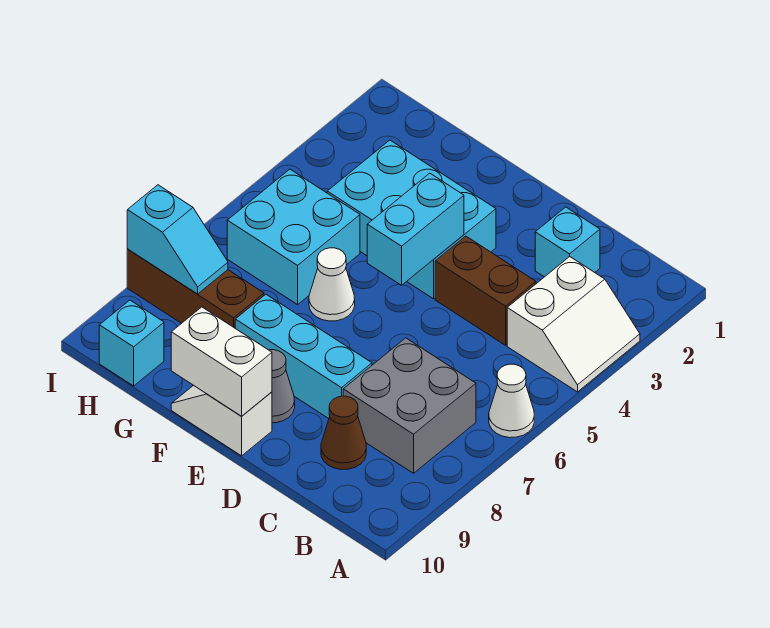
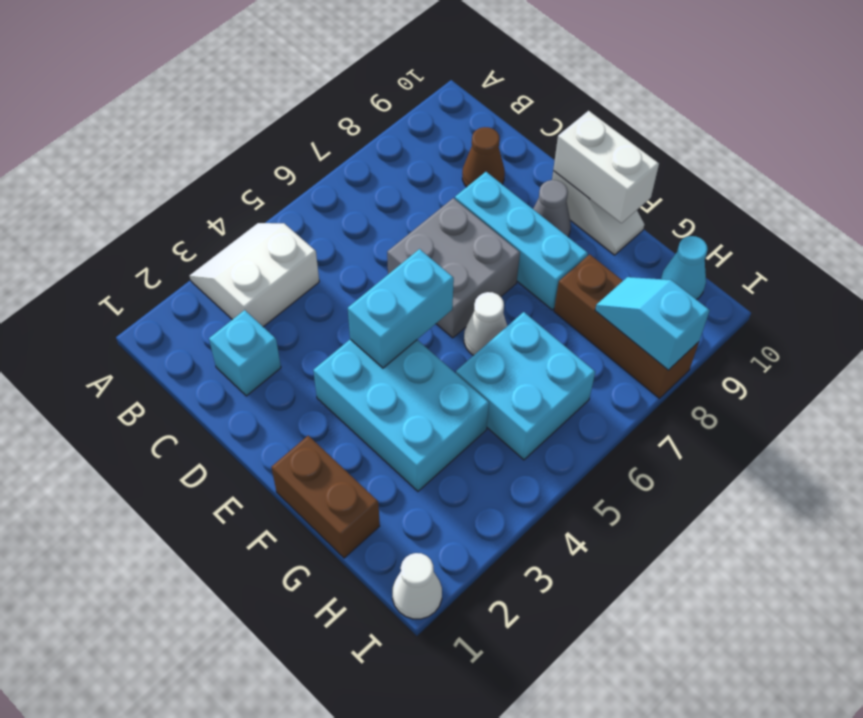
white cone A6 level 1 -> white cone I1 level 1
grey brick B7:C8 level 1 -> grey brick D6:E7 level 1
brown brick C4:D4 level 1 -> brown brick F1:G1 level 1
cyan brick H10 level 1 -> cyan cone H10 level 1

